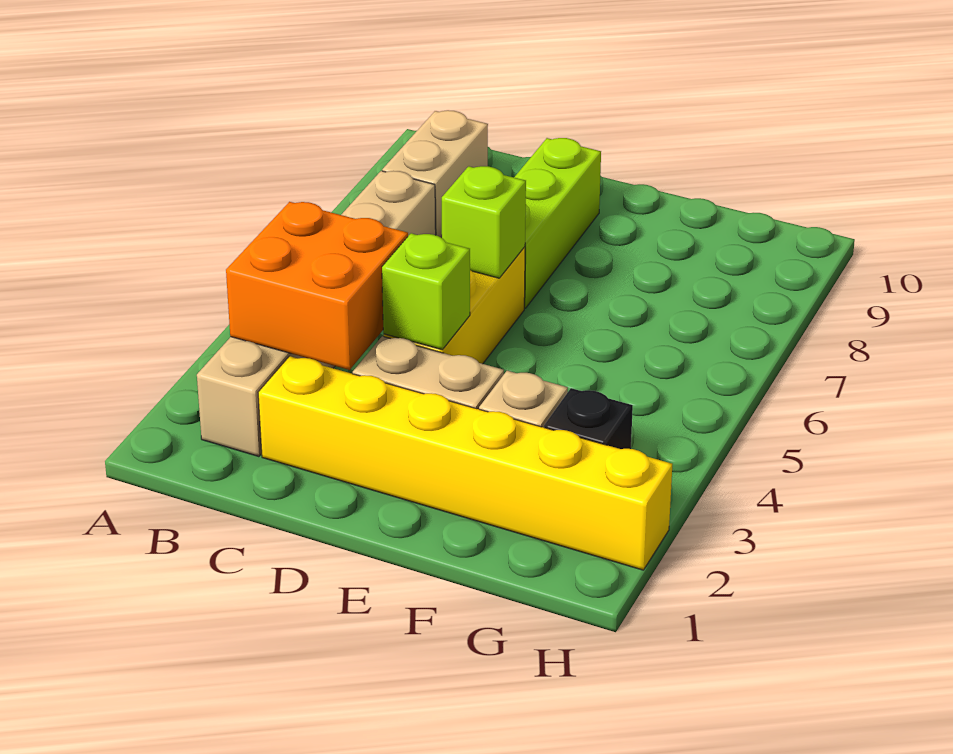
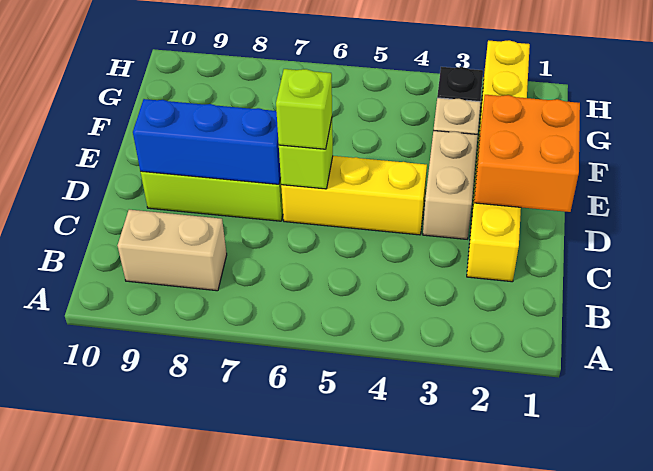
tan brick B2:B7 level 1 -> none
orange brick B3:C4 level 2 -> orange brick D1:E2 level 2
lime brick D4 level 2 -> lime brick D6 level 3
none -> blue brick D7:D9 level 2

